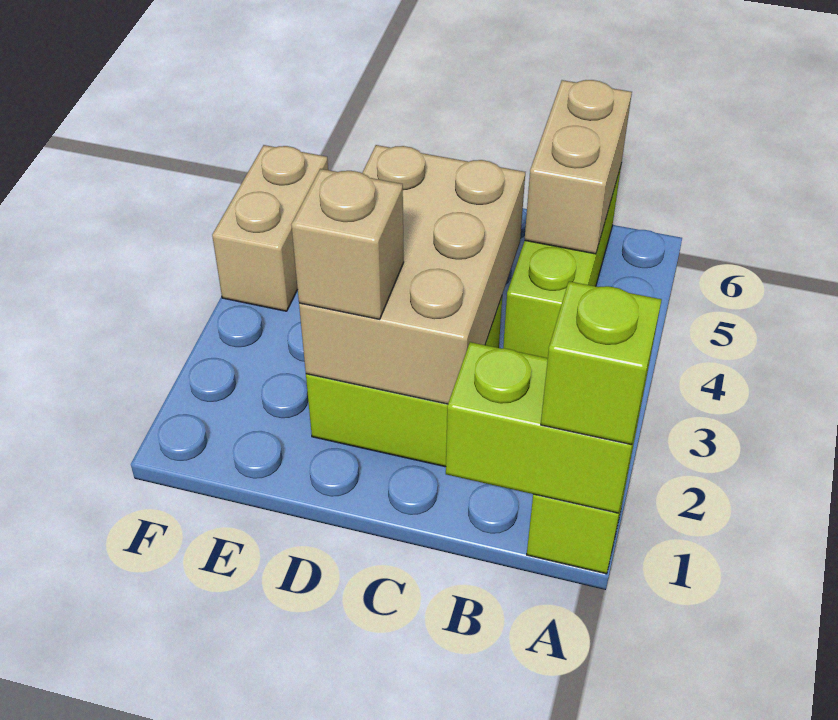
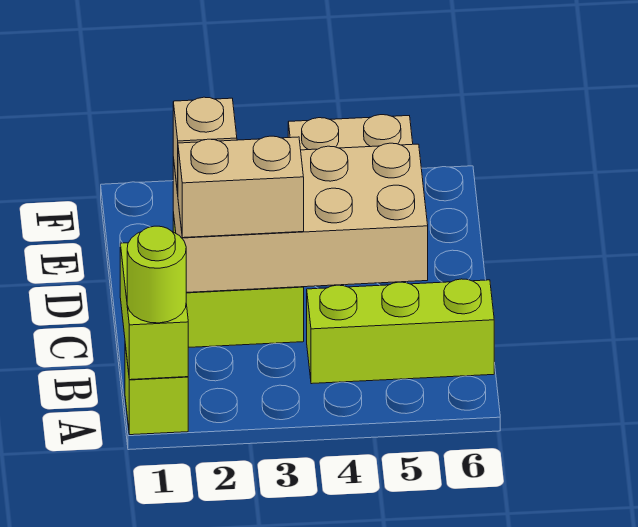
lime brick A1 level 3 -> lime round brick A1 level 3
tan brick B5:B6 level 2 -> tan brick C2:C3 level 3
tan brick C2:D4 level 2 -> tan brick C2:D5 level 2

